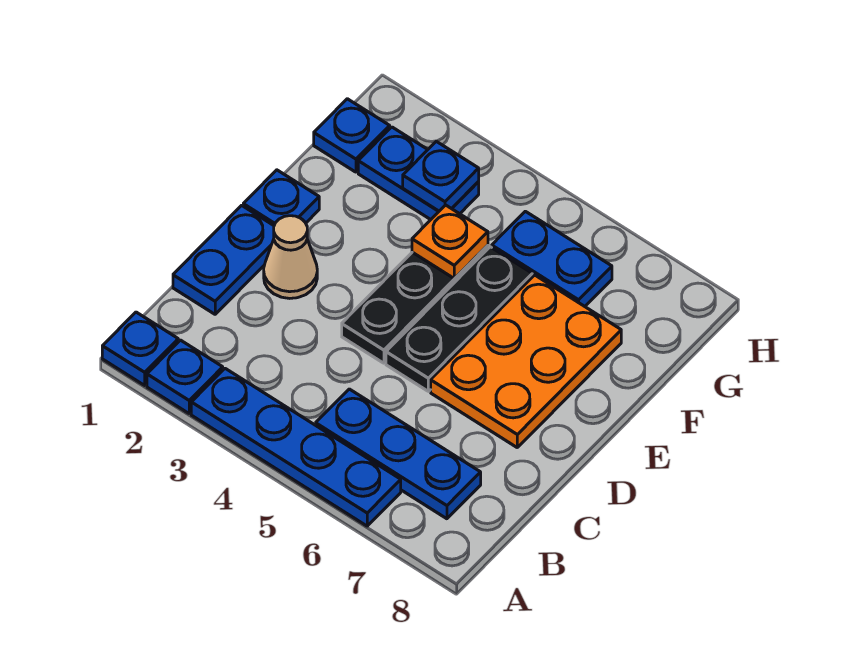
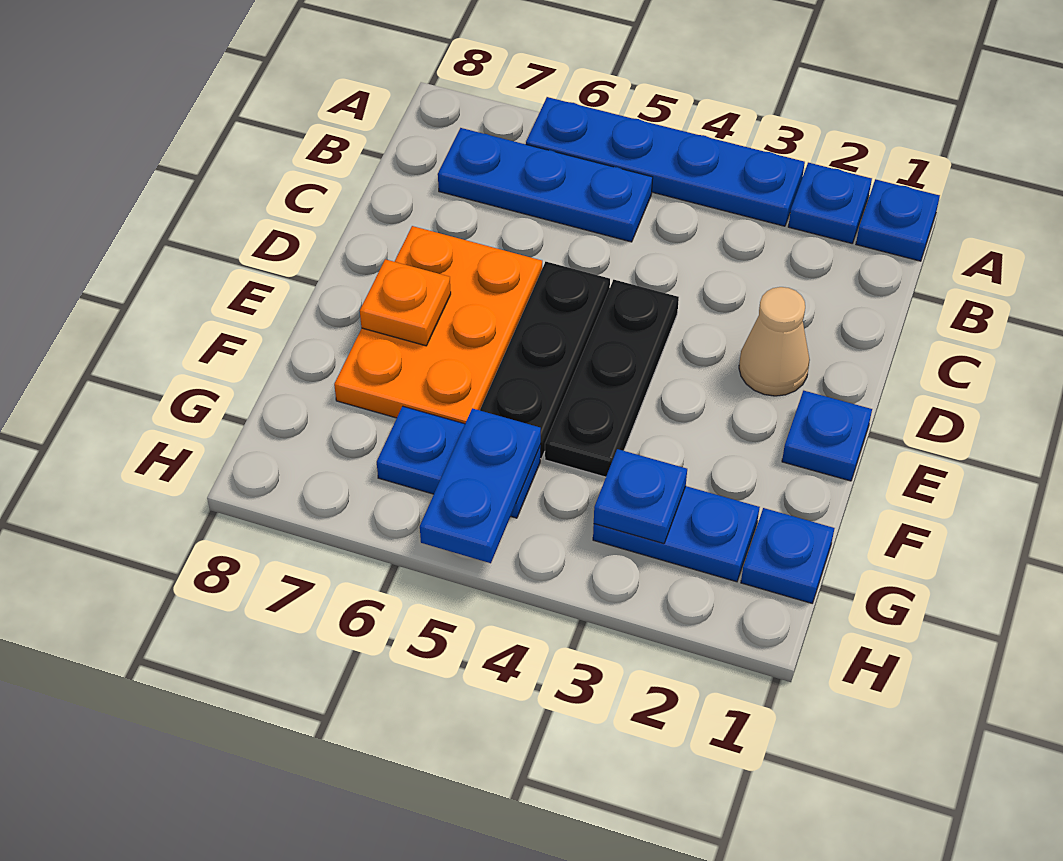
blue plate C1:D1 level 1 -> blue plate G5:H5 level 2
orange plate F4 level 2 -> orange plate E7 level 2

